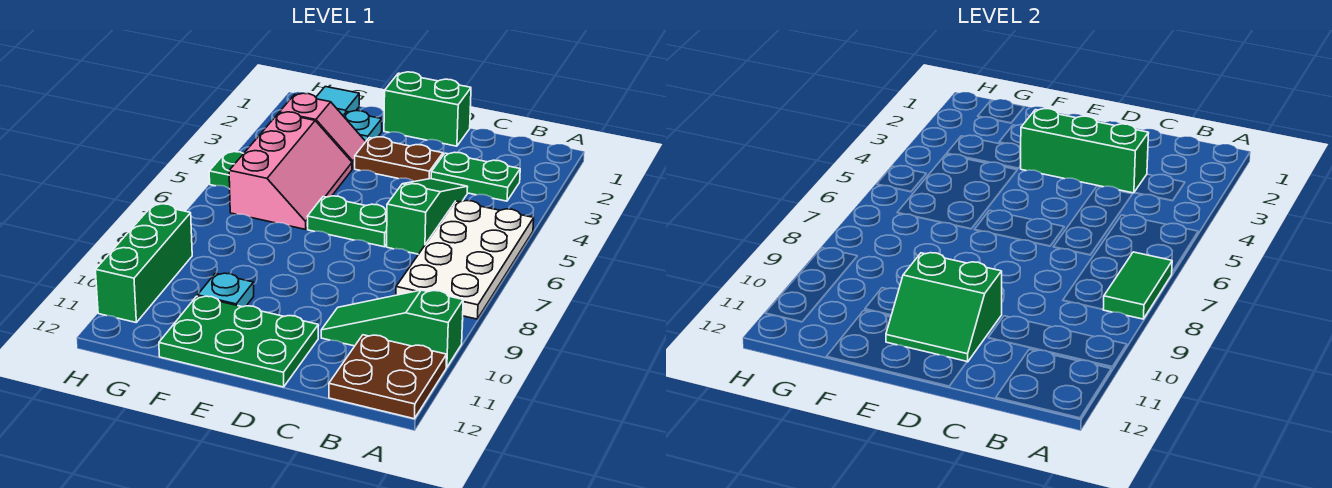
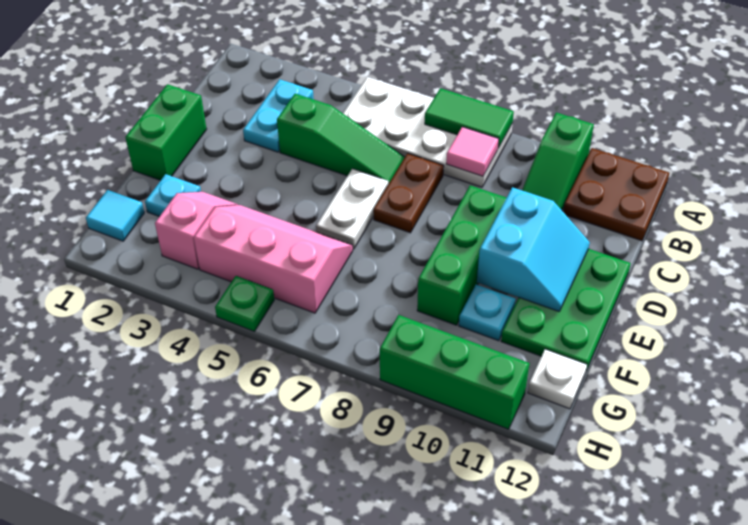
green plate B3:C3 level 1 -> cyan plate B3:C3 level 1
none -> pink tile B8 level 2
green brick C3:E3 level 2 -> green brick D9:F9 level 1
green slope C4:C6 level 1 top 6 -> green slope C4:C6 level 1 top 4
brown plate D3:E3 level 1 -> brown plate C7:D7 level 1
green plate D6:E6 level 1 -> white plate D6:E6 level 1
green slope D10:E11 level 2 top 10 -> cyan slope D10:E11 level 2 top 10
none -> white plate G12 level 1

